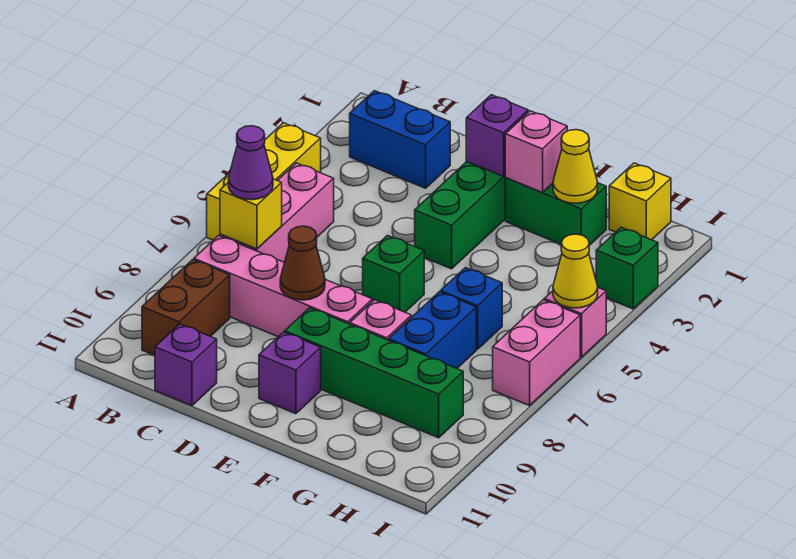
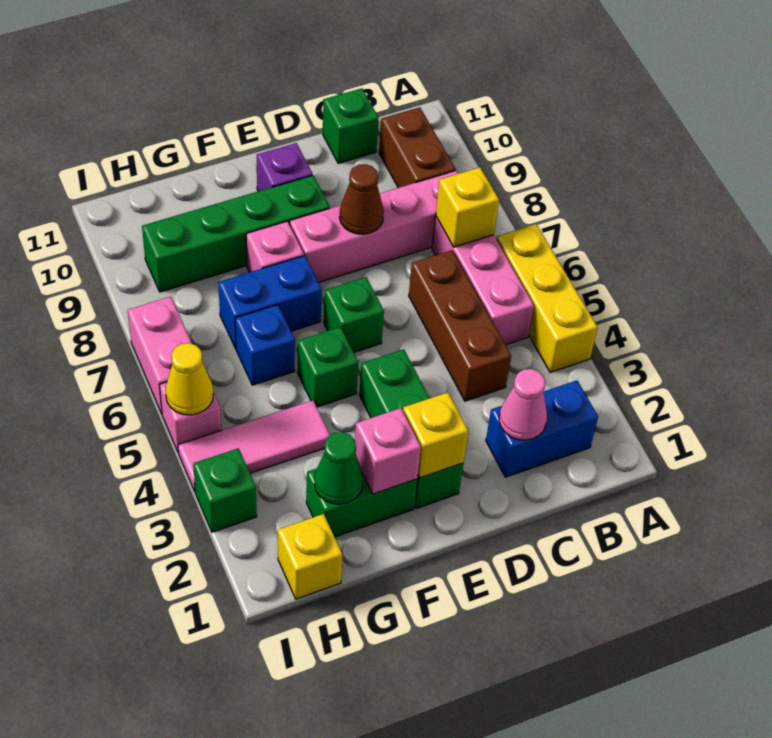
purple cone B7 level 3 -> none
none -> pink cone C2 level 2
none -> brown brick C4:C6 level 1
purple brick C11 level 1 -> green brick C11 level 1
purple brick E2 level 2 -> yellow brick E2 level 2
none -> green brick F5 level 1
yellow cone G2 level 2 -> green cone G2 level 2
none -> pink tile G4:I4 level 1
blue brick G7:G8 level 1 -> blue brick F7:G7 level 1

